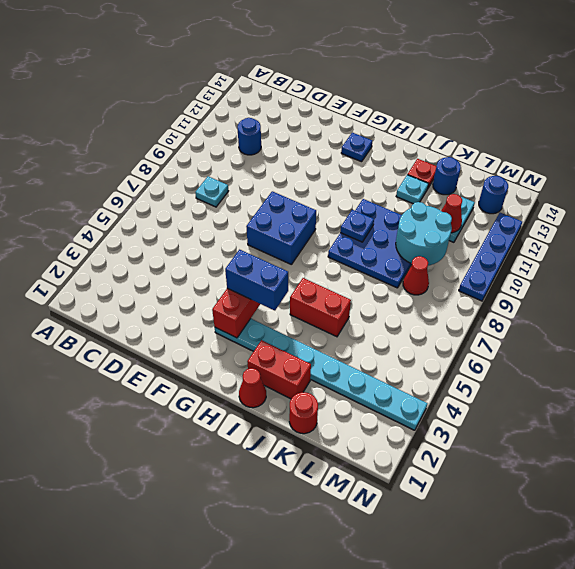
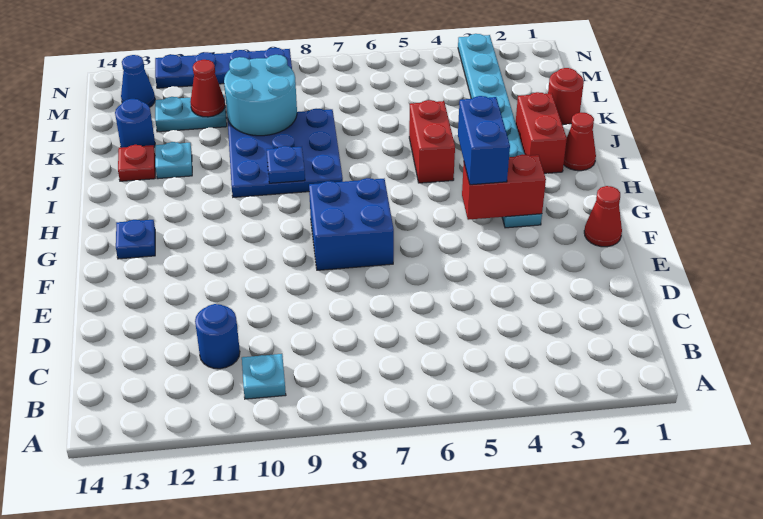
cyan plate C8 level 1 -> cyan plate B10 level 1
red cone L8 level 1 -> red cone F1 level 1
blue round brick M13 level 1 -> blue cone M13 level 1

